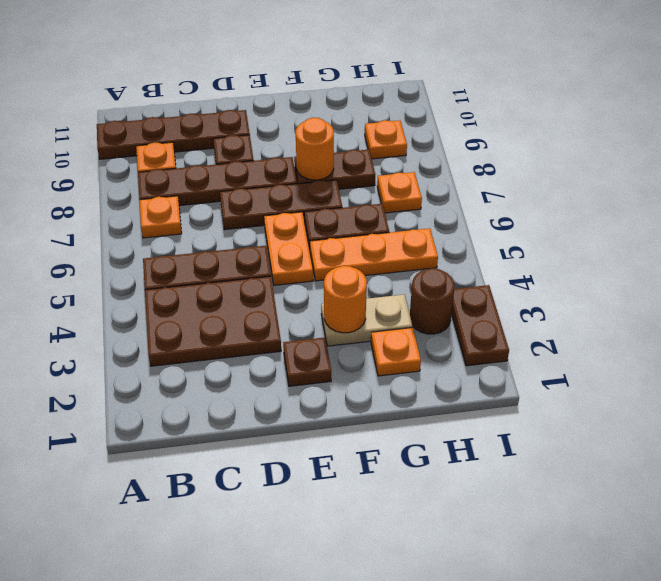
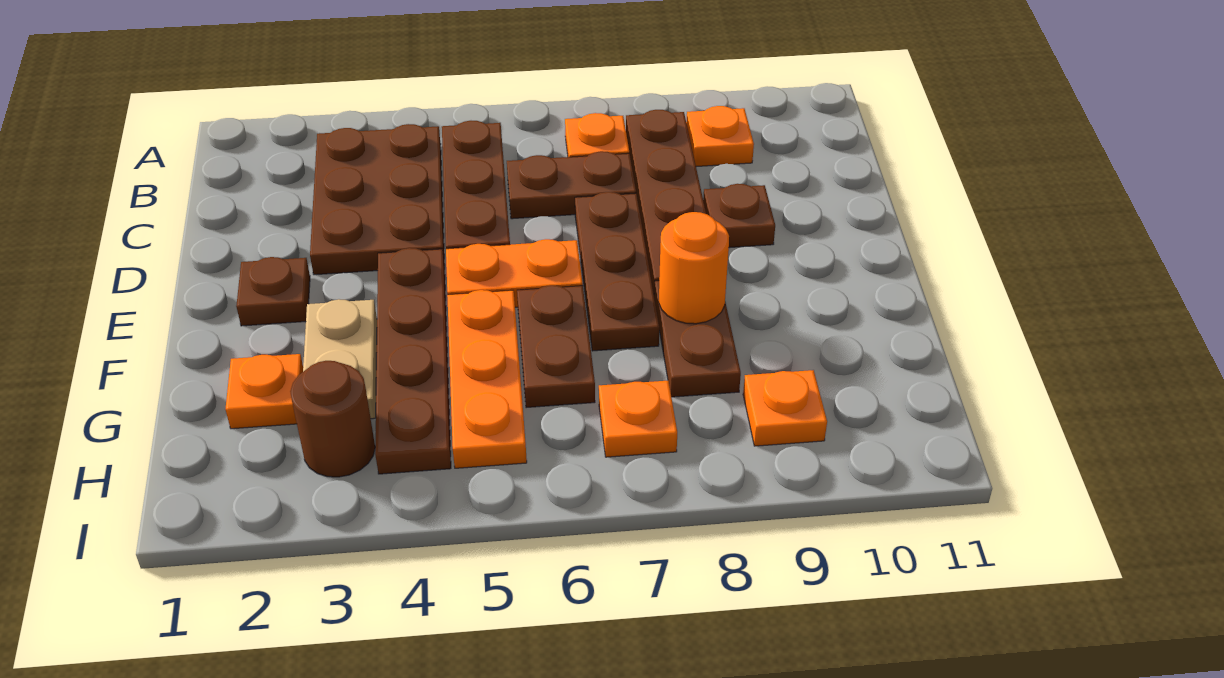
brown plate A10:D10 level 1 -> brown plate E4:H4 level 1
orange round brick F3 level 2 -> none
brown plate I2:I3 level 1 -> brown plate C6:C7 level 1

